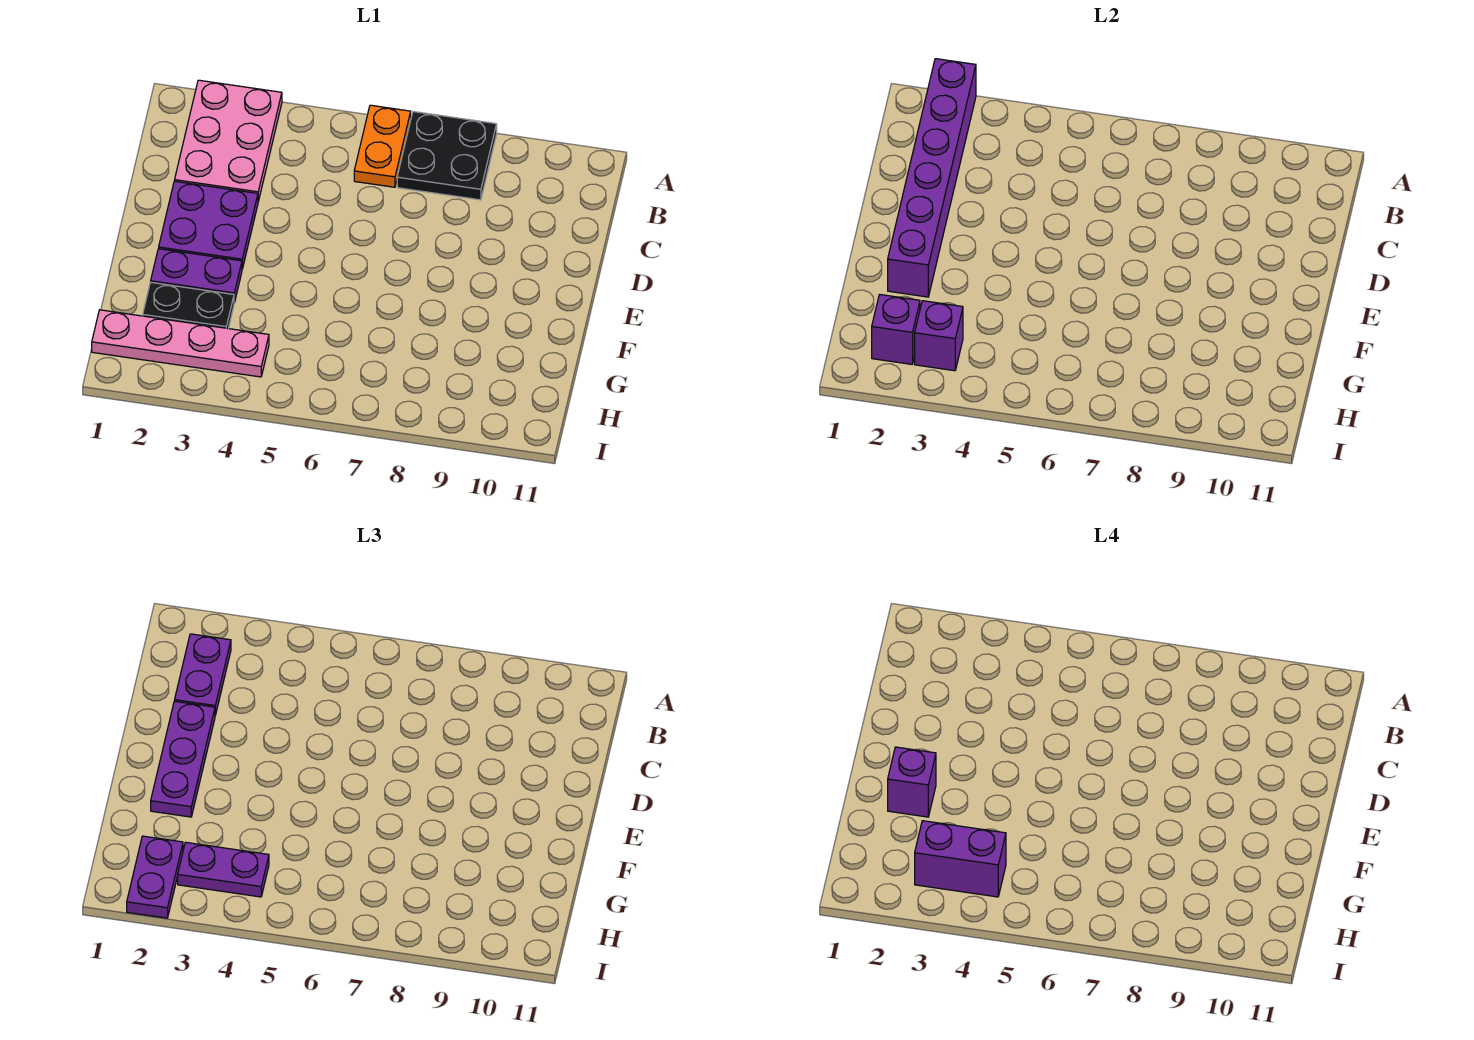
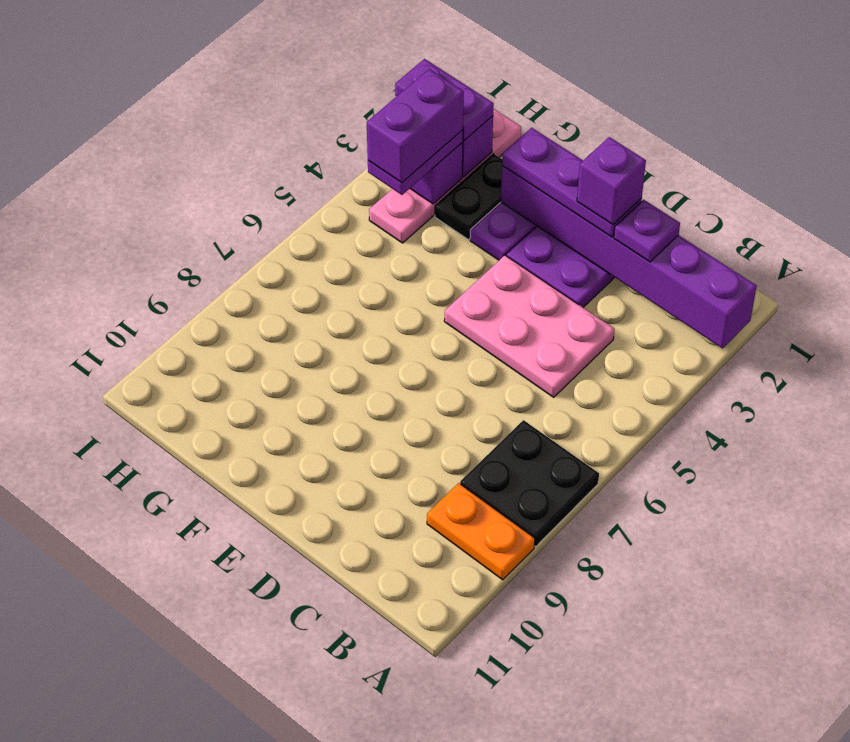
pink plate A2:C3 level 1 -> pink plate C4:E5 level 1
orange plate A6:B6 level 1 -> orange plate A9:B9 level 1
purple plate B2:C2 level 3 -> purple plate C2 level 3
purple brick F2 level 4 -> purple brick D2 level 4

